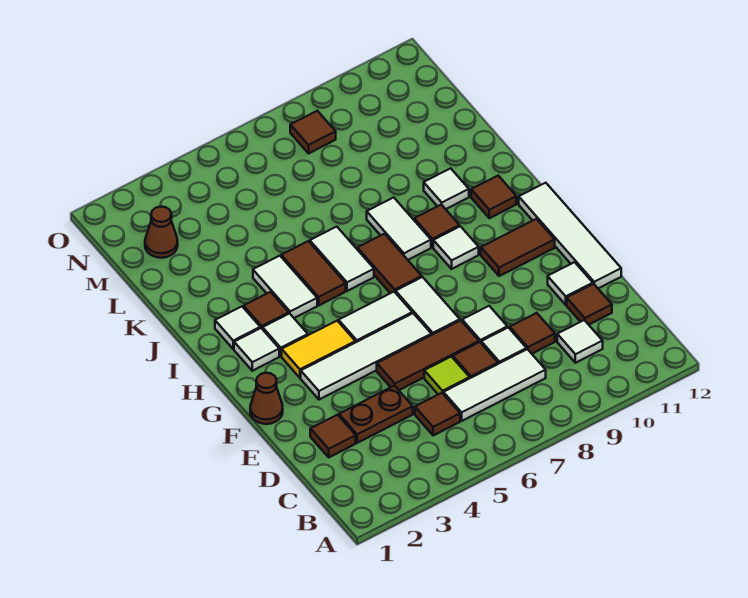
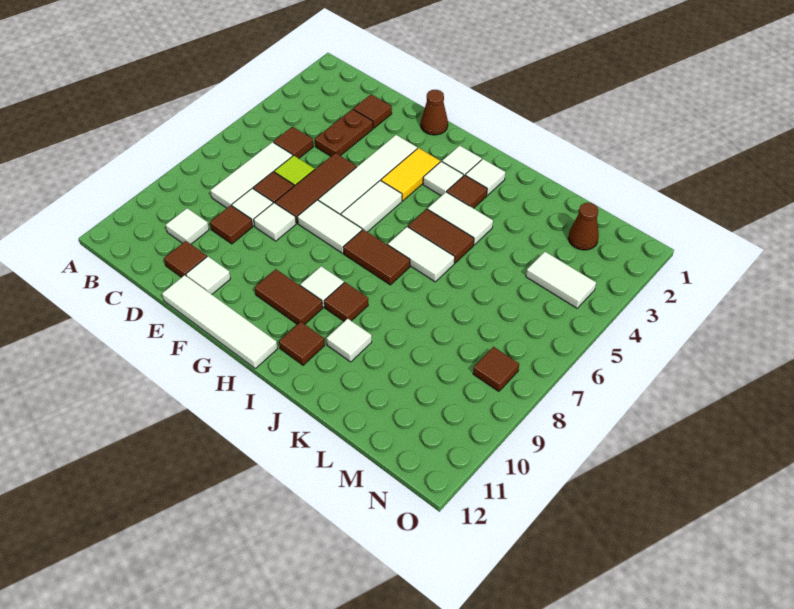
brown tile G10:G11 level 1 -> brown tile G10:H10 level 1
white tile I8:J8 level 1 -> white tile M4:N4 level 1

